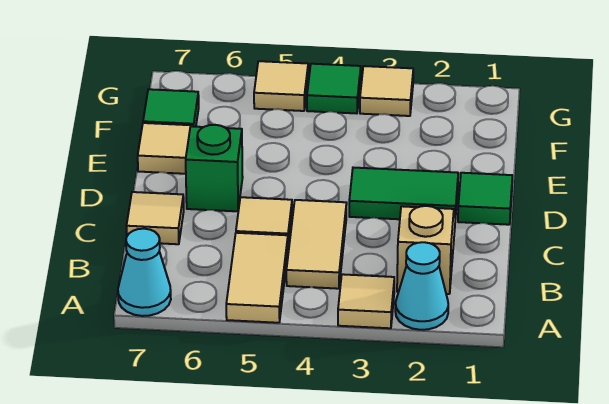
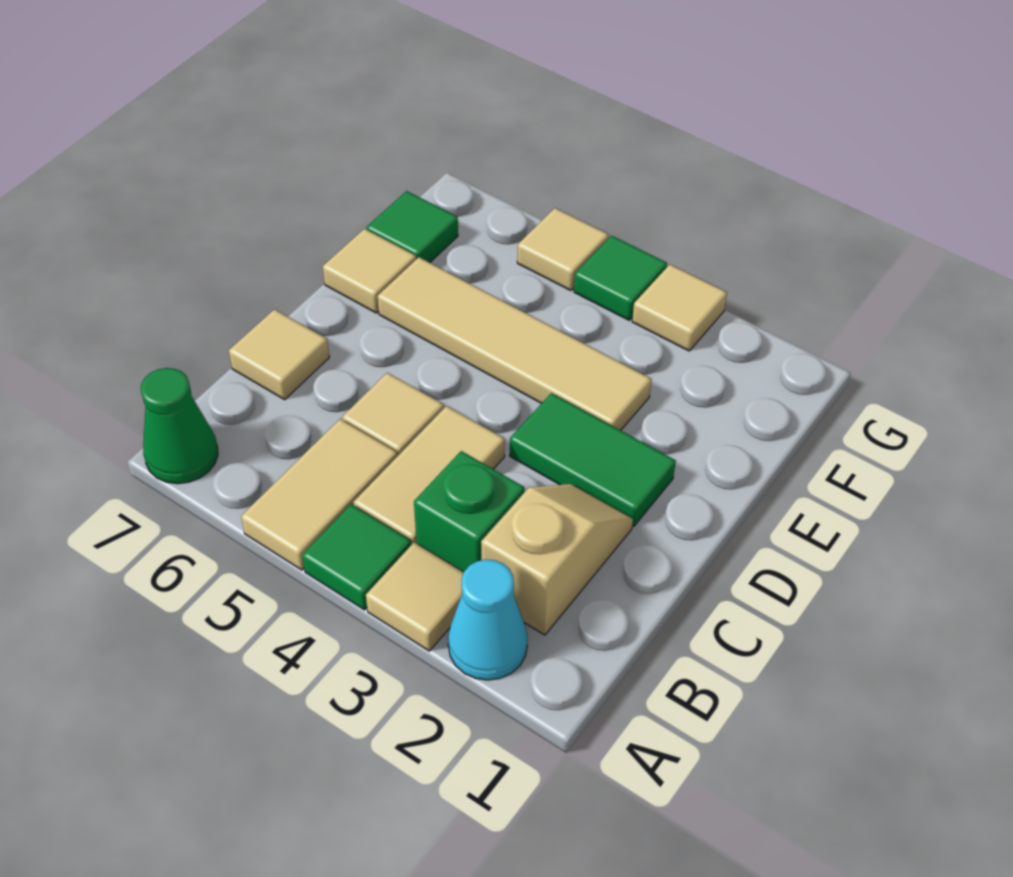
cyan cone A7 level 1 -> green cone A7 level 1
green tile D1 level 1 -> green tile A4 level 1
green brick D6 level 1 -> green brick B3 level 1
none -> tan tile E3:E6 level 1

